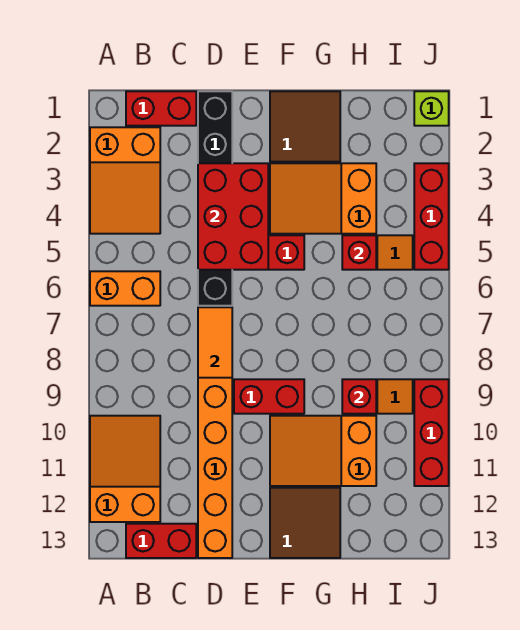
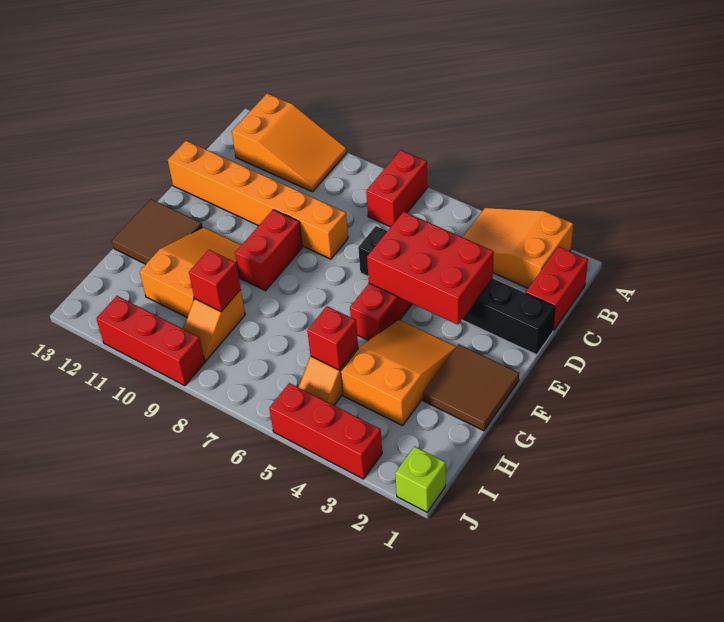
orange brick A6:B6 level 1 -> none
red brick B13:C13 level 1 -> red brick A7:B7 level 1
orange tile D7:D8 level 2 -> none

